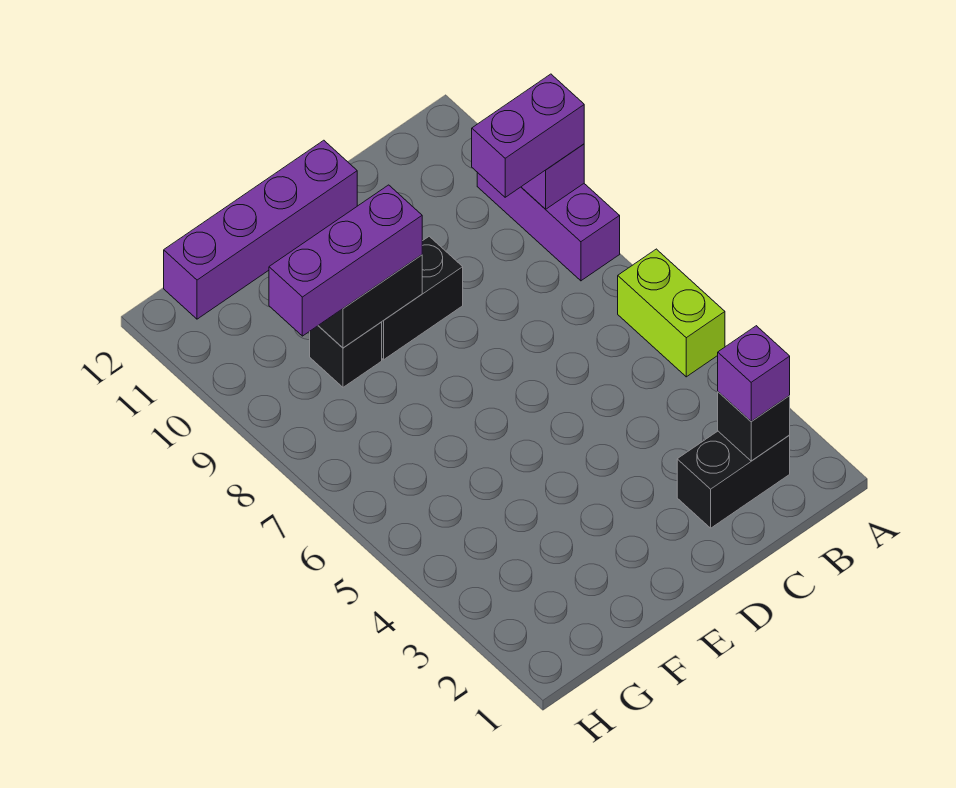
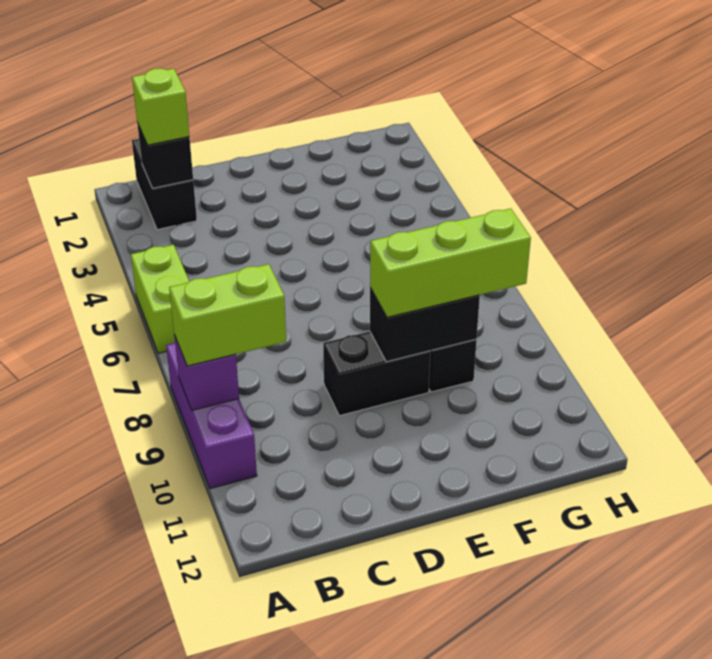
purple brick A9:B9 level 3 -> lime brick A9:B9 level 3
black brick B2:C2 level 1 -> black brick B1:B2 level 1
purple brick B2 level 3 -> lime brick B2 level 3
purple brick D12:G12 level 1 -> none
purple brick E9:G9 level 3 -> lime brick E9:G9 level 3

